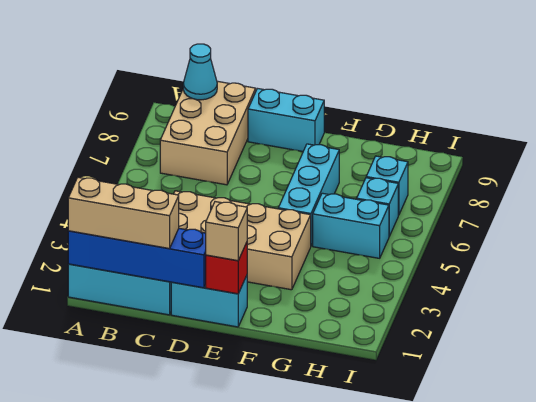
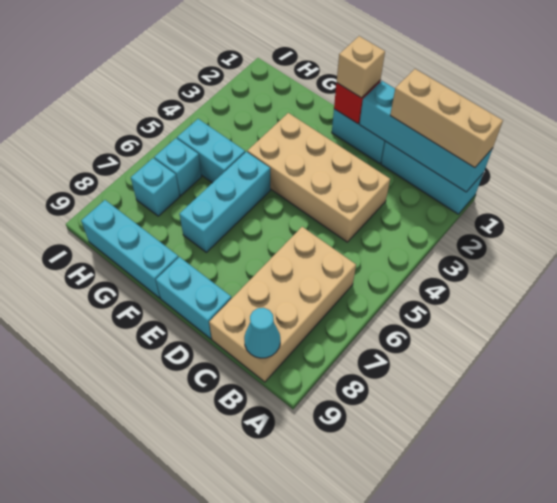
blue brick A1:D1 level 2 -> cyan brick A1:D1 level 2
tan brick B7:C9 level 1 -> tan brick B6:C9 level 1
none -> cyan brick F9:H9 level 1

